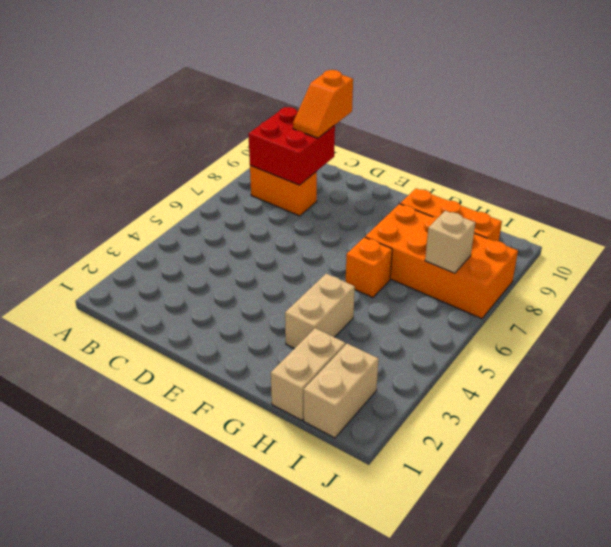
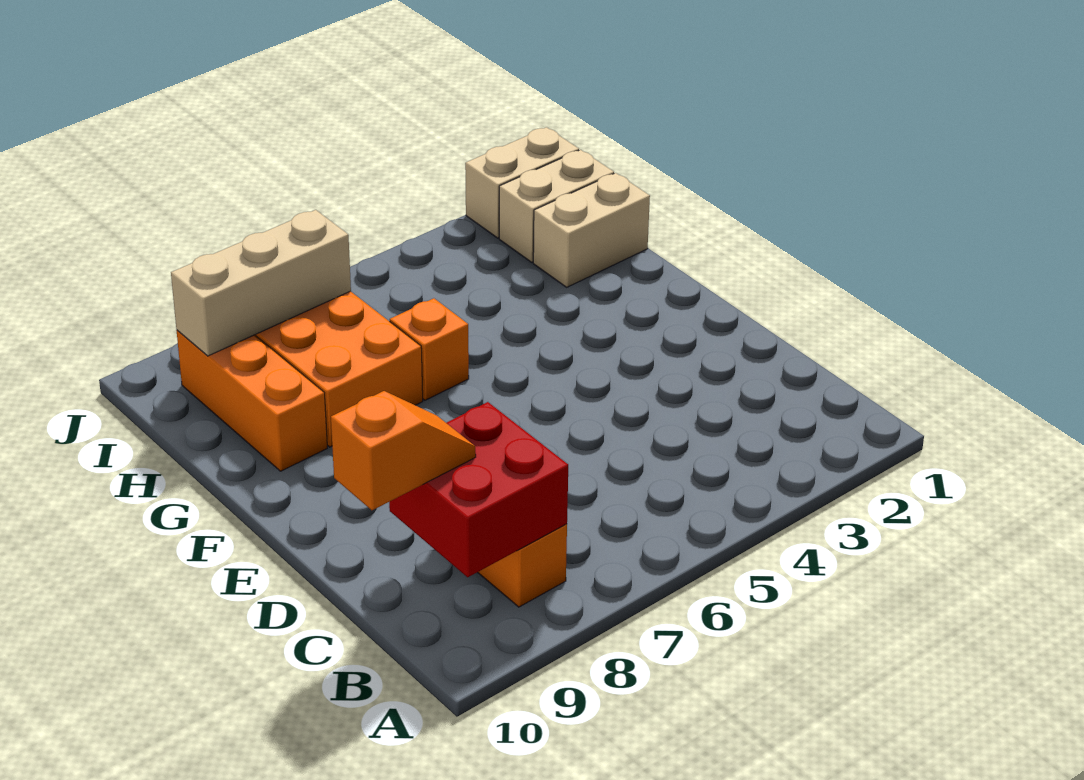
tan brick G3:G4 level 1 -> tan brick J1:J2 level 1
tan brick I7 level 2 -> tan brick I7:I9 level 2

